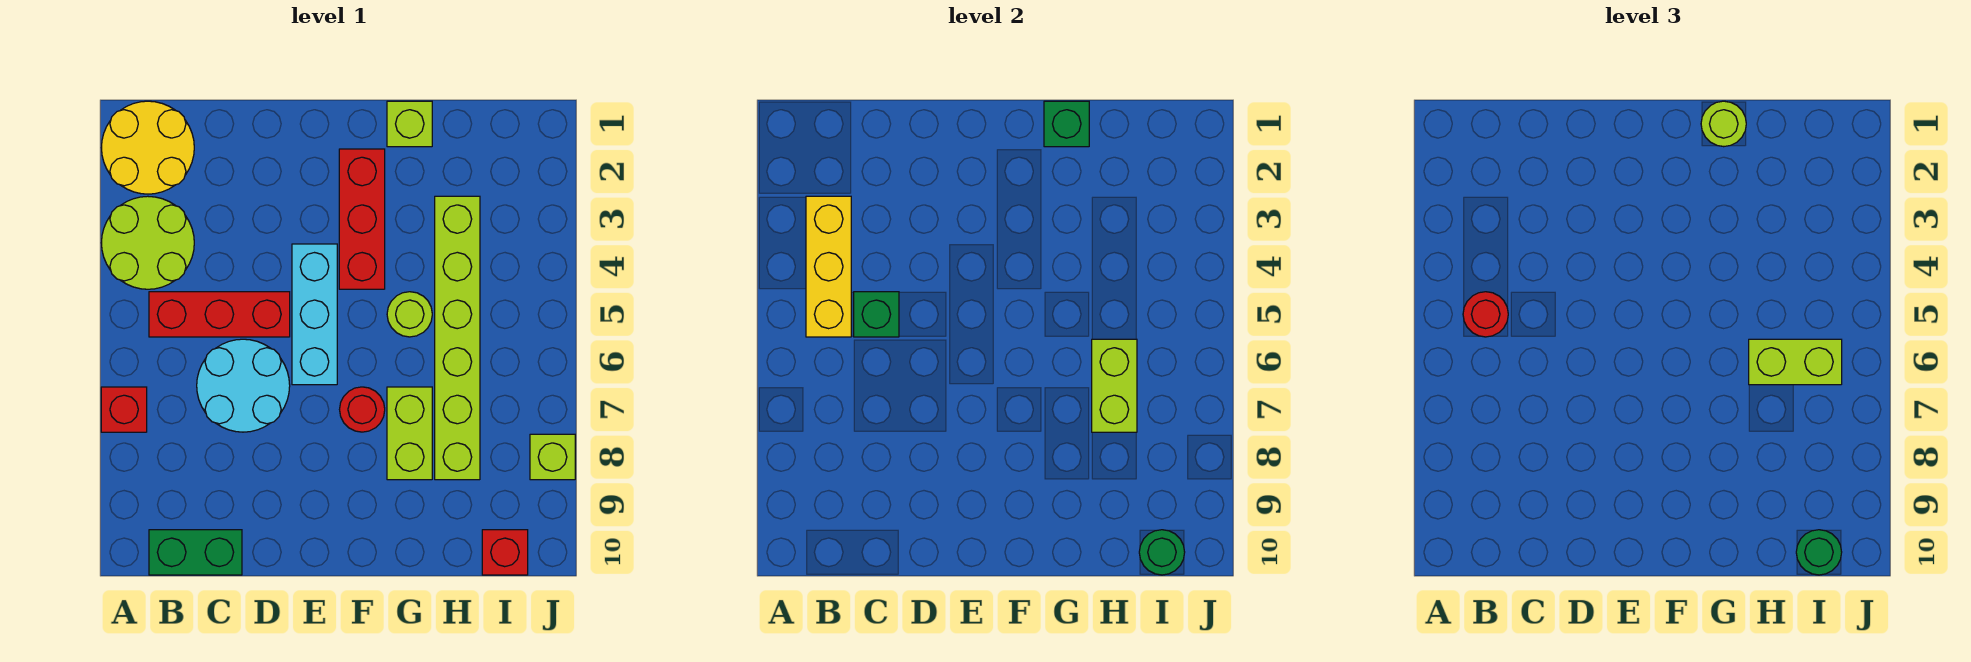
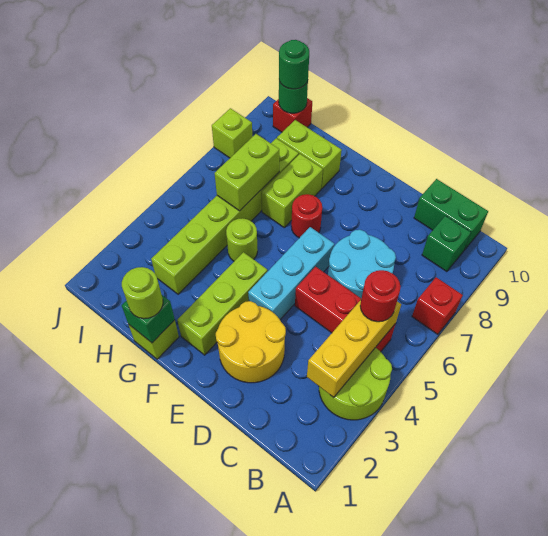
yellow round brick A1:B2 level 1 -> yellow round brick D2:E3 level 1
green brick C5 level 2 -> green brick B9 level 1
red brick F2:F4 level 1 -> lime brick F2:F4 level 1
lime brick H6:I6 level 3 -> lime brick G9:H9 level 1

